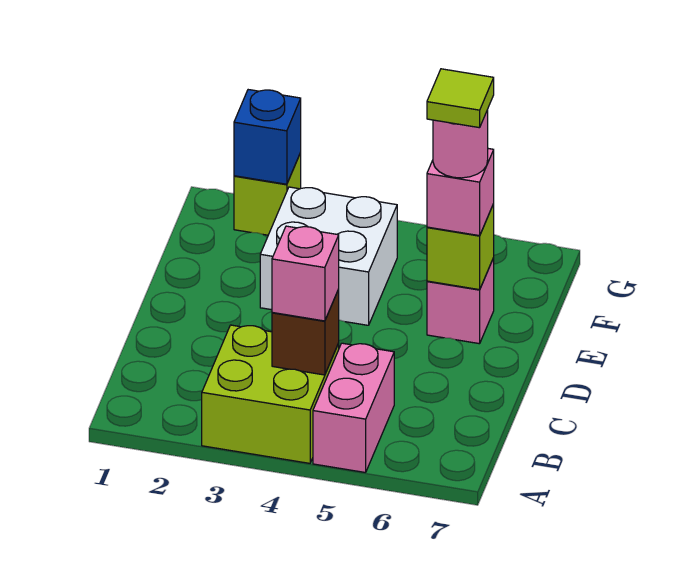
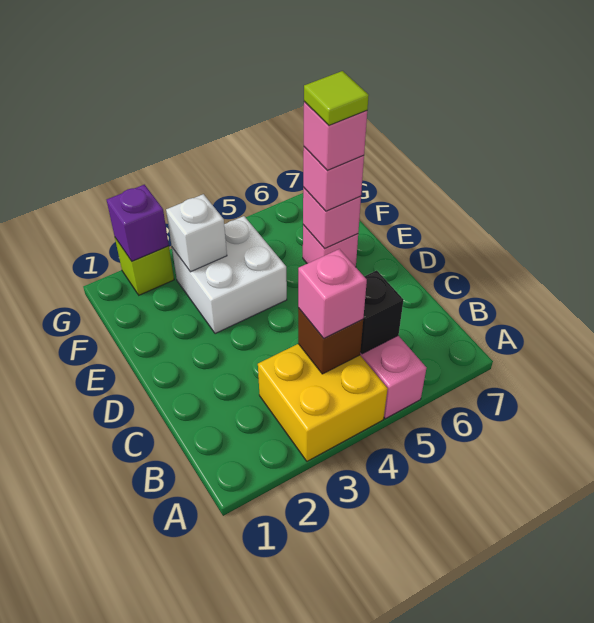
lime brick A3:B4 level 1 -> yellow brick A3:B4 level 1
none -> black brick B5 level 2
lime brick E6 level 2 -> pink brick E6 level 2
pink round brick E6 level 4 -> pink brick E6 level 4
none -> white brick F3 level 2
blue brick G2 level 2 -> purple brick G2 level 2

